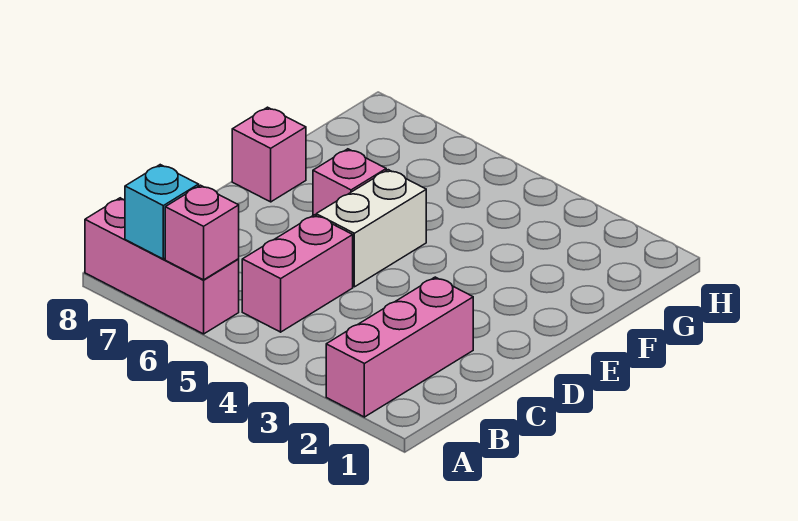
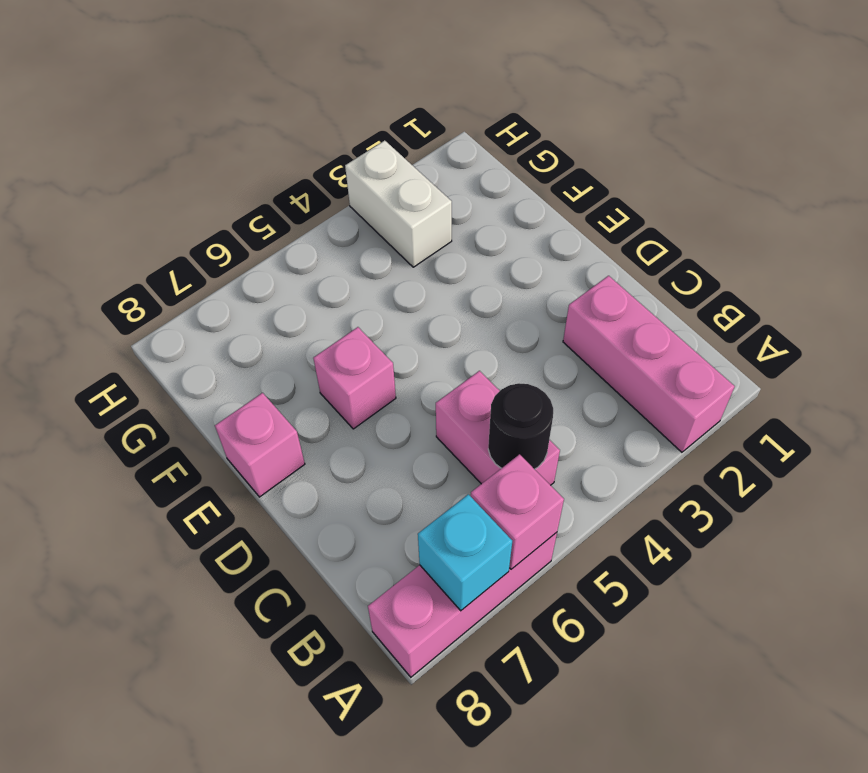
none -> black round brick B5 level 2
white brick D5:E5 level 1 -> white brick G3:H3 level 1

